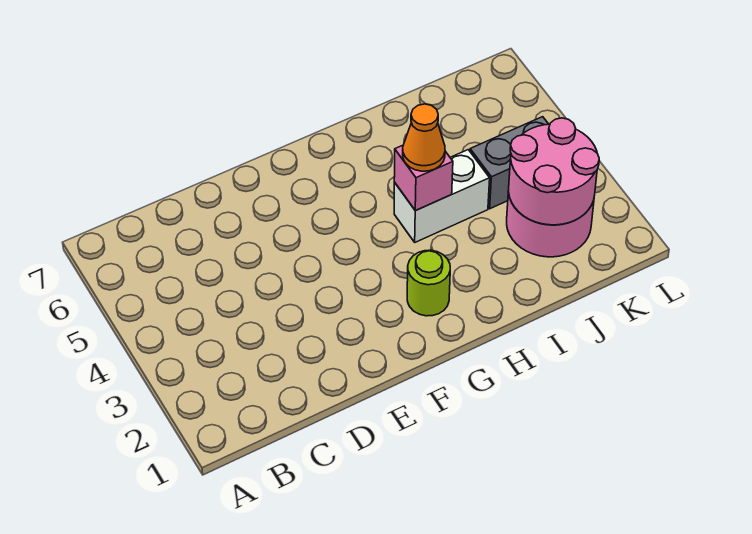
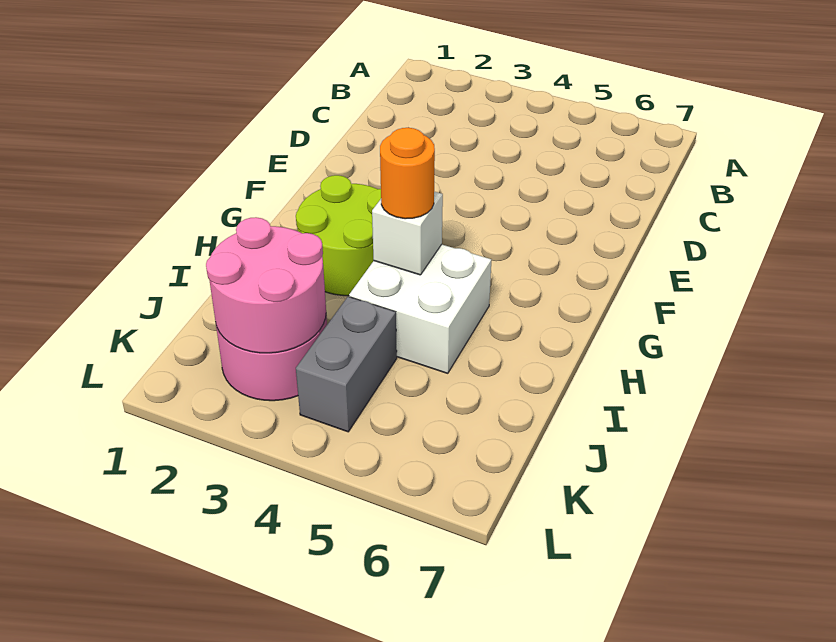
lime round brick G2 level 1 -> lime round brick G2:H3 level 1
white brick H4:I4 level 1 -> white brick H4:I5 level 1
pink brick H4 level 2 -> white brick H4 level 2
orange cone H4 level 3 -> orange round brick H4 level 3

